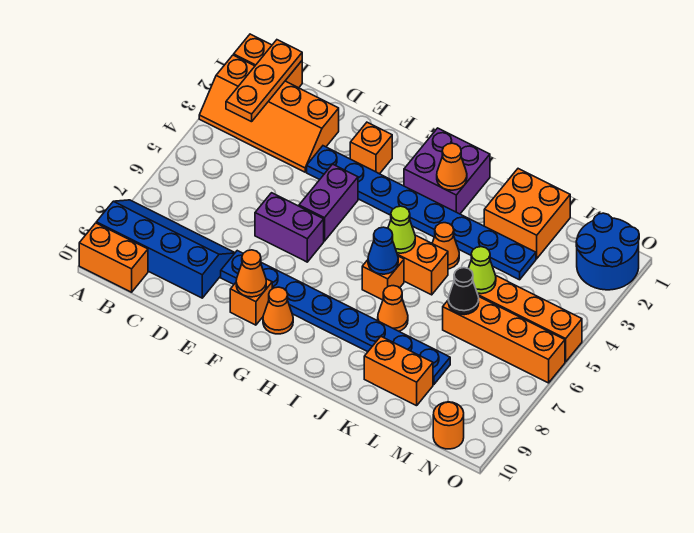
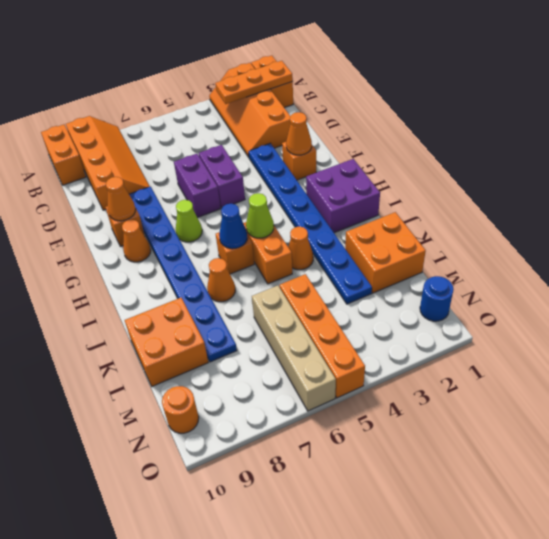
blue slope A8:D9 level 1 top 9 -> orange slope A8:D9 level 1 top 9
purple brick F4:F5 level 1 -> purple brick E5:F5 level 1
orange cone I2 level 2 -> orange cone F2 level 2
orange brick K9:L9 level 1 -> orange brick K9:L10 level 1
lime cone L5 level 2 -> lime cone G7 level 1
orange brick L6:O6 level 1 -> tan brick L6:O6 level 1
black cone L6 level 2 -> none
blue round brick N1:O2 level 1 -> blue round brick N1 level 1

